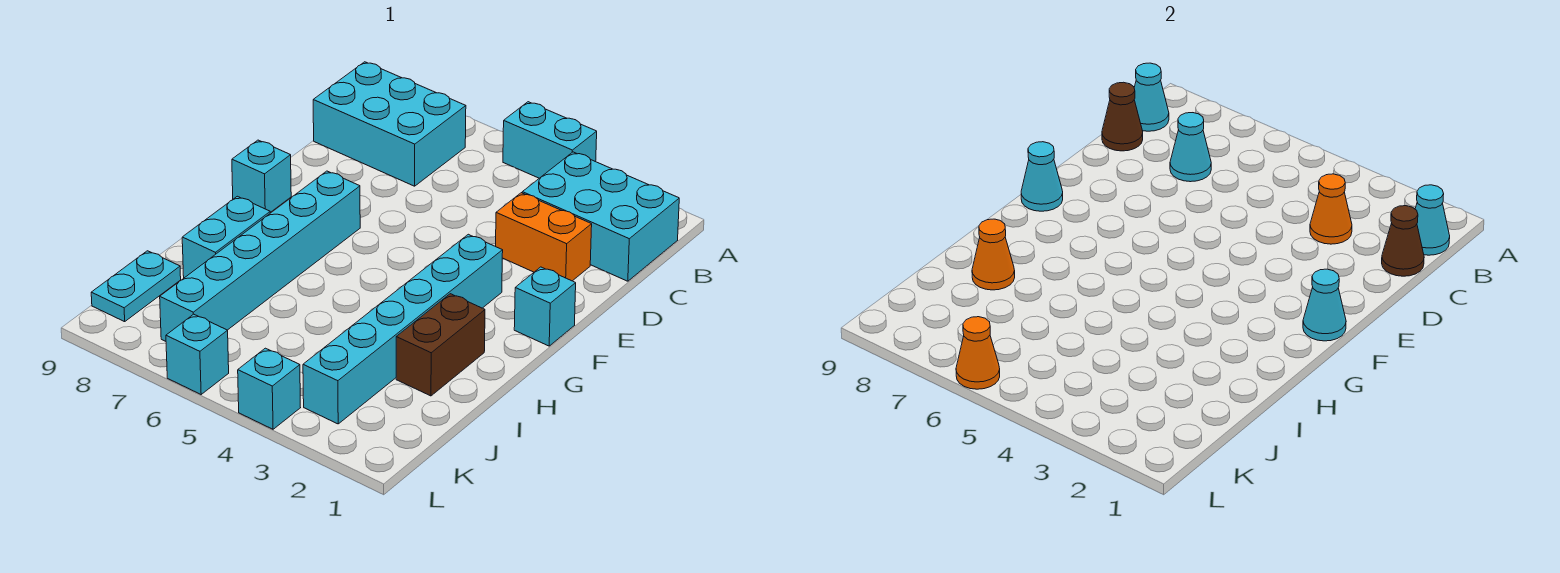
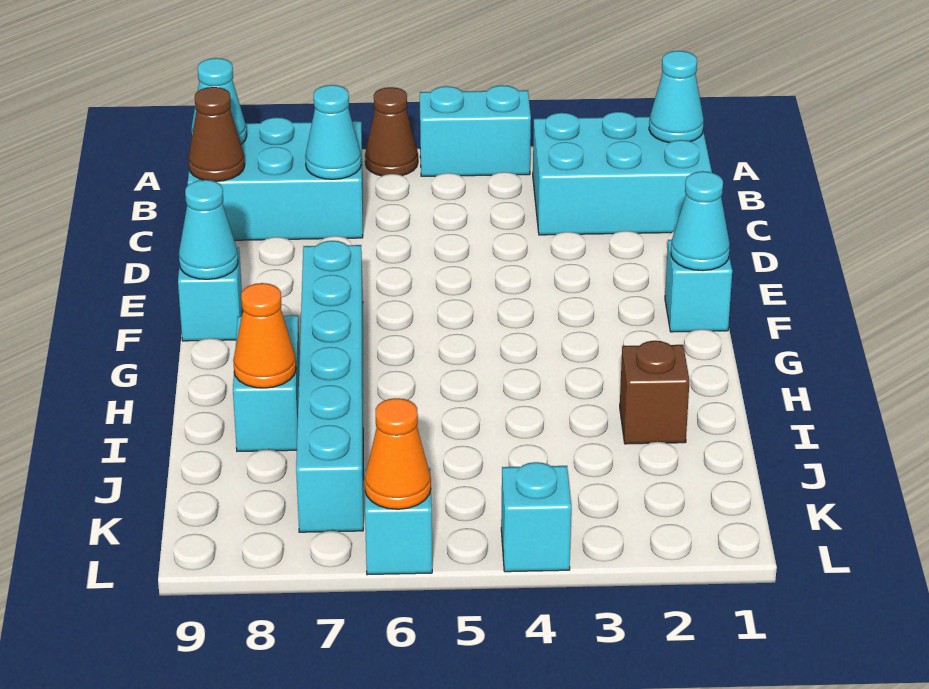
brown cone C1 level 2 -> brown cone A6 level 1
orange cone C3 level 2 -> none
orange brick D2:D3 level 1 -> none
cyan brick F3:K3 level 1 -> none
brown brick H2:I2 level 1 -> brown brick I2 level 1
cyan plate J9:K9 level 1 -> none

